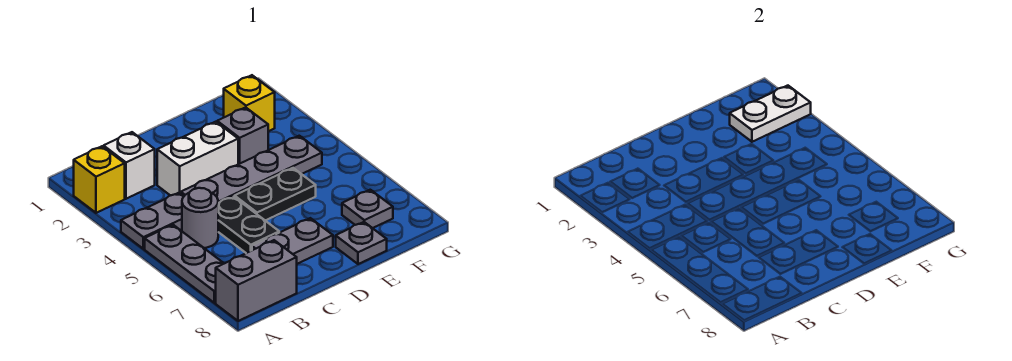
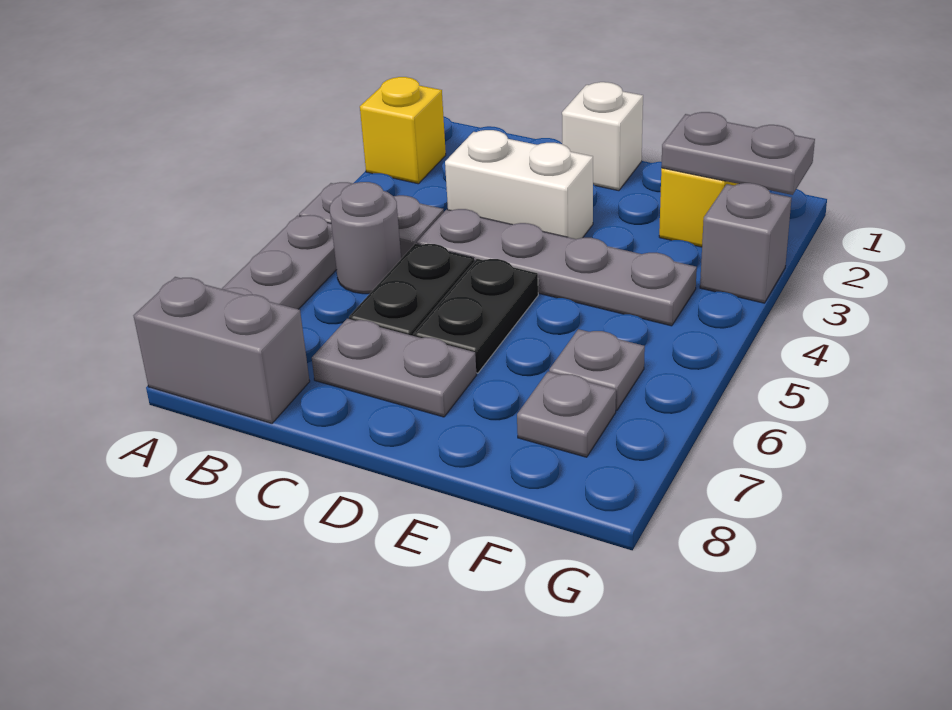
white brick B2 level 1 -> white brick D1 level 1
black plate D5:E5 level 1 -> black plate D5:D6 level 1
grey brick E3 level 1 -> grey brick G3 level 1
grey plate E8 level 1 -> grey plate F6 level 1
white plate F2:G2 level 2 -> grey plate F2:G2 level 2

